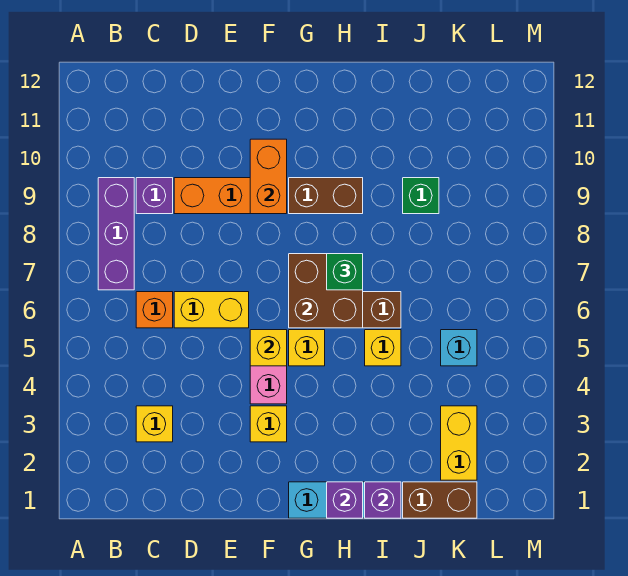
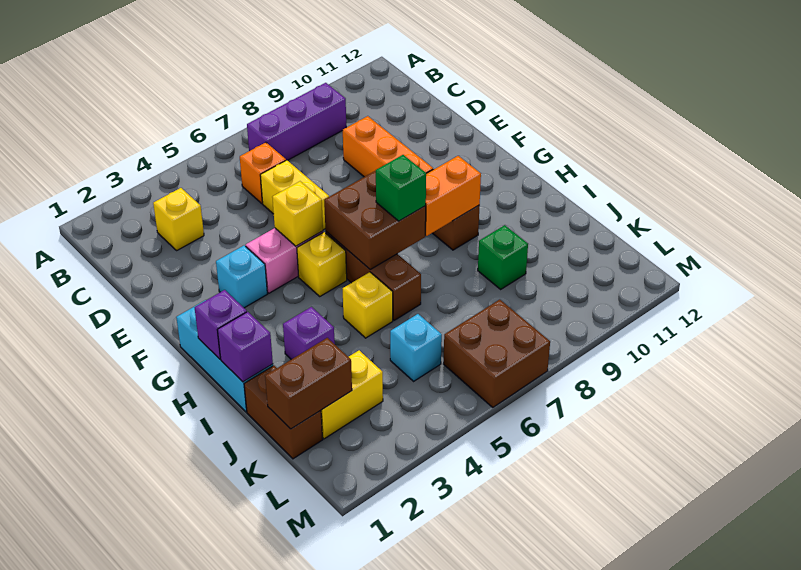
purple brick C9 level 1 -> purple brick I3 level 1
yellow brick F3 level 1 -> cyan brick F3 level 1
orange brick F9:F10 level 2 -> orange brick H8:H9 level 2
none -> brown brick K1:K2 level 2
none -> brown brick L6:M7 level 1

